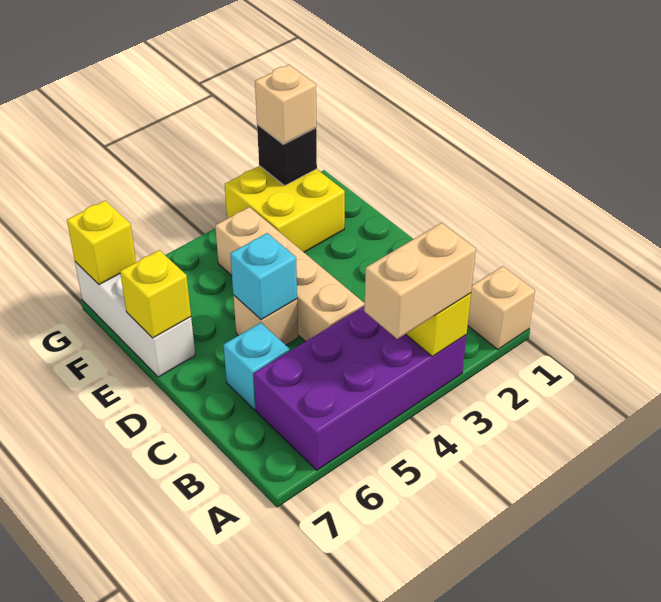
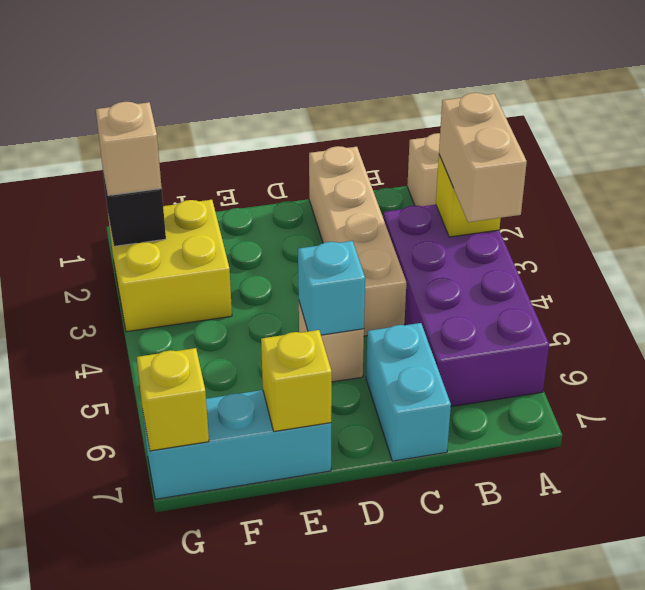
tan brick C4:F4 level 1 -> tan brick C1:C4 level 1
cyan brick C6 level 1 -> cyan brick C6:C7 level 1
white brick E7:G7 level 1 -> cyan brick E7:G7 level 1

